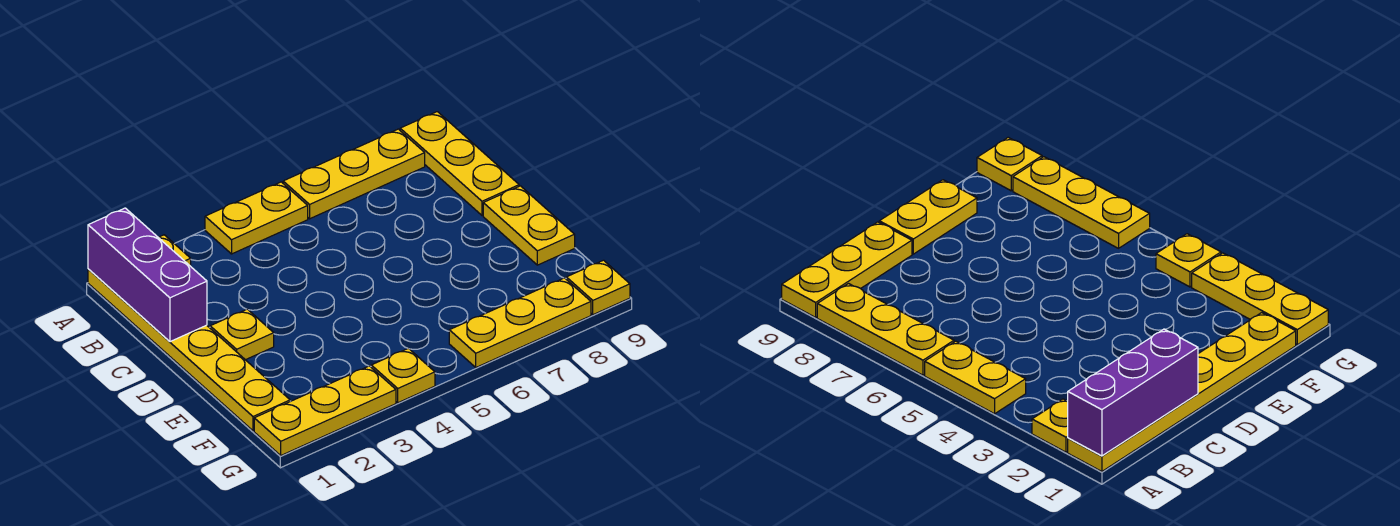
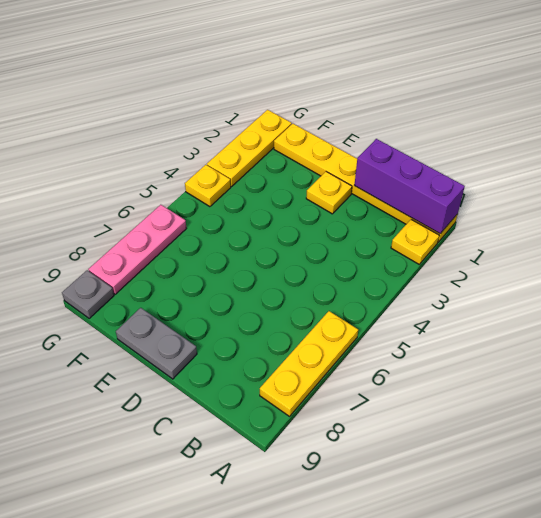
yellow plate A4:A5 level 1 -> none
yellow plate A9:C9 level 1 -> none
yellow plate D9:E9 level 1 -> grey plate D9:E9 level 1
yellow plate G6:G8 level 1 -> pink plate G6:G8 level 1
yellow plate G9 level 1 -> grey plate G9 level 1

